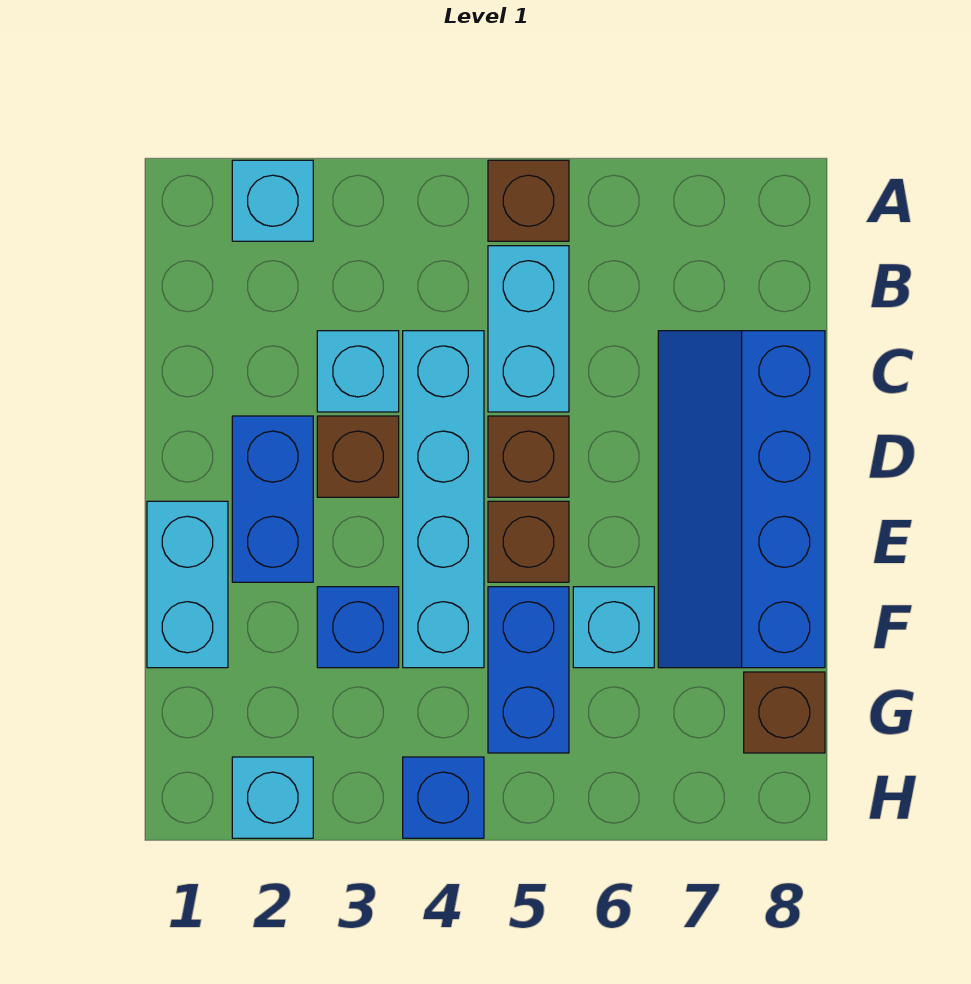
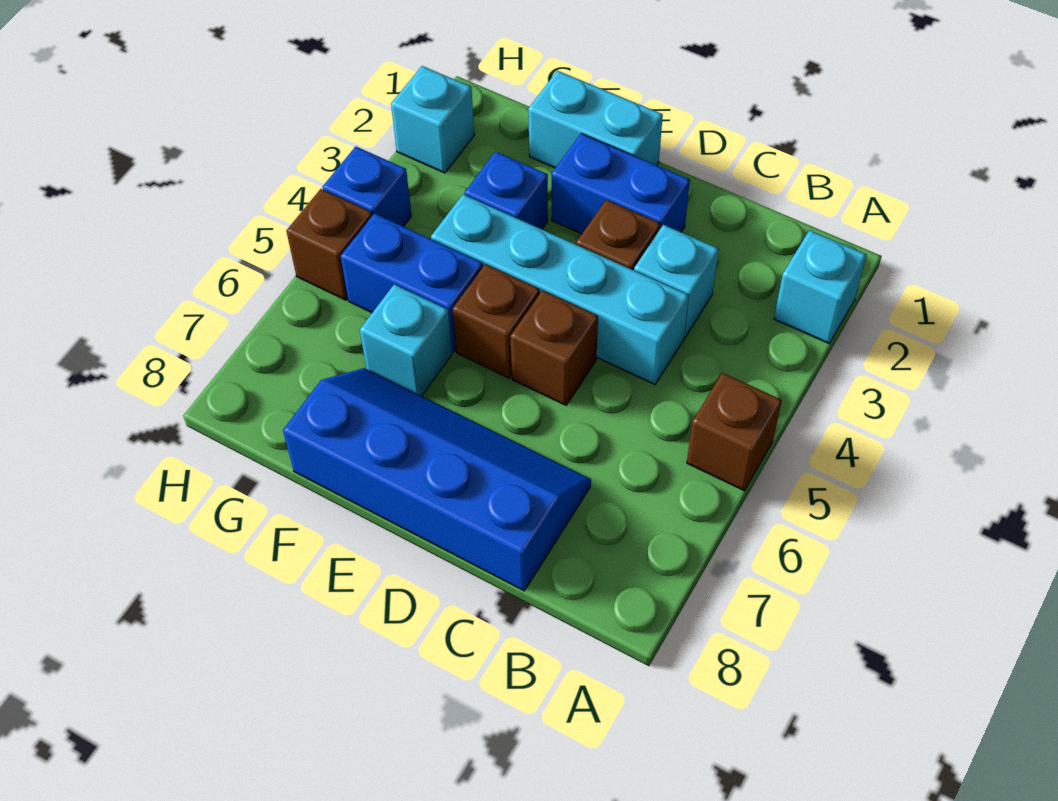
cyan brick B5:C5 level 1 -> none
brown brick G8 level 1 -> brown brick H5 level 1

